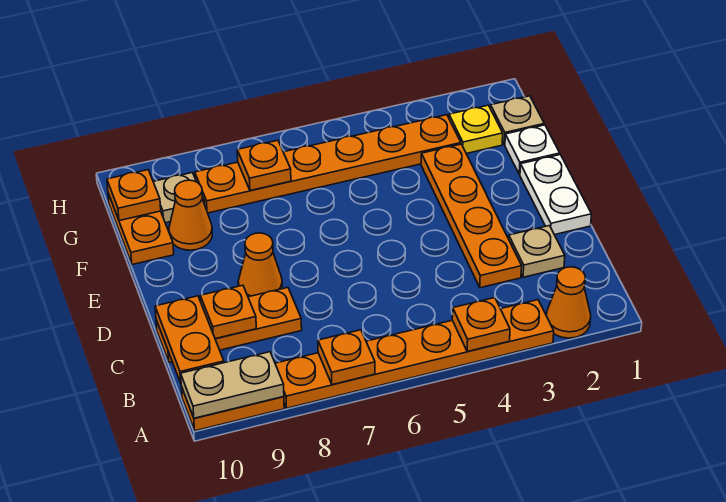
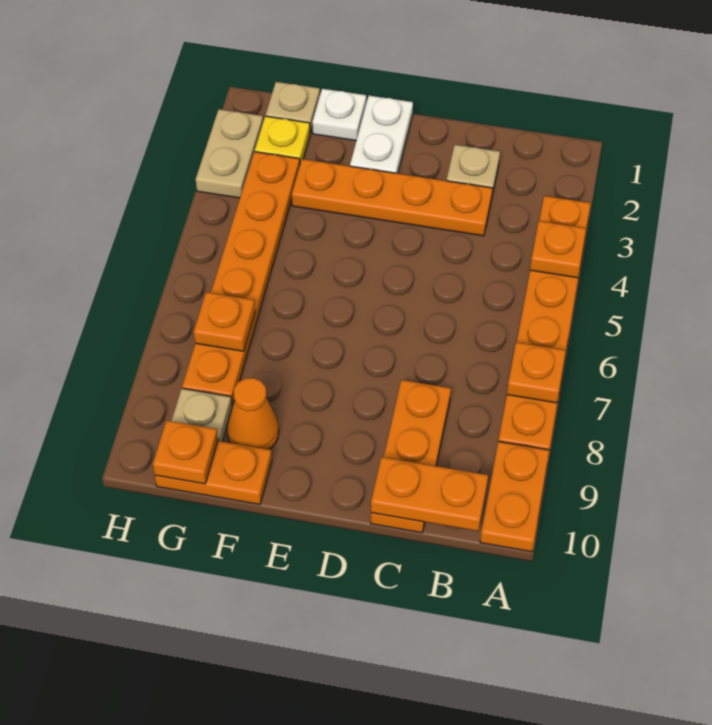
orange cone A2 level 1 -> none
tan plate A9:A10 level 2 -> tan plate H2:H3 level 1
orange plate C9 level 2 -> none
white plate D1:E1 level 1 -> white plate E1:E2 level 1
orange cone D8 level 1 -> none

